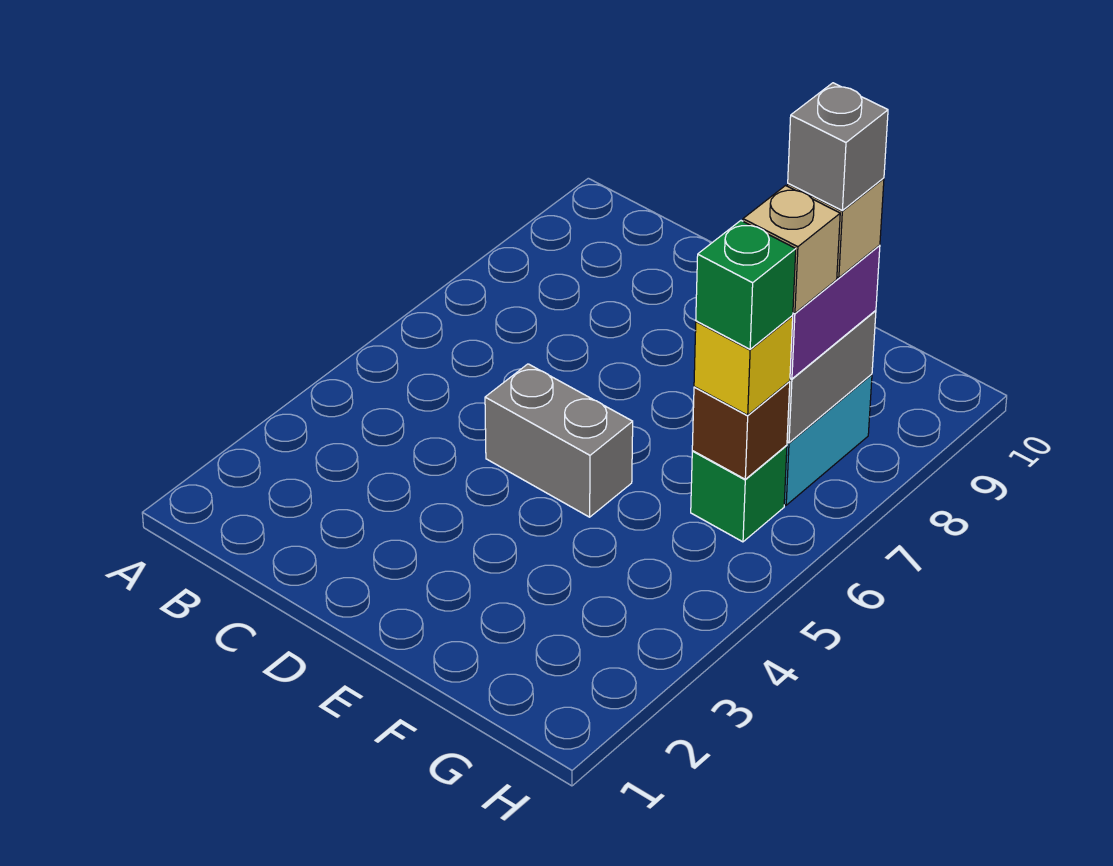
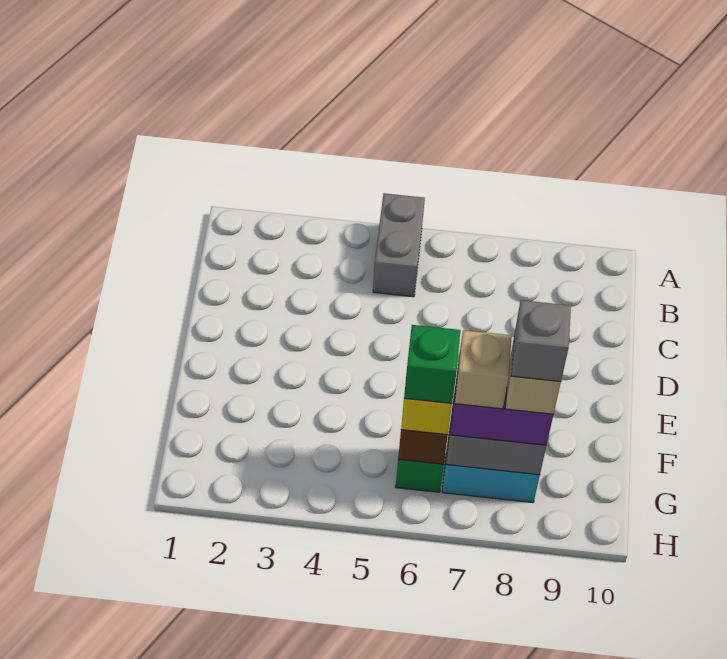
grey brick D5:E5 level 1 -> grey brick A5:B5 level 1

